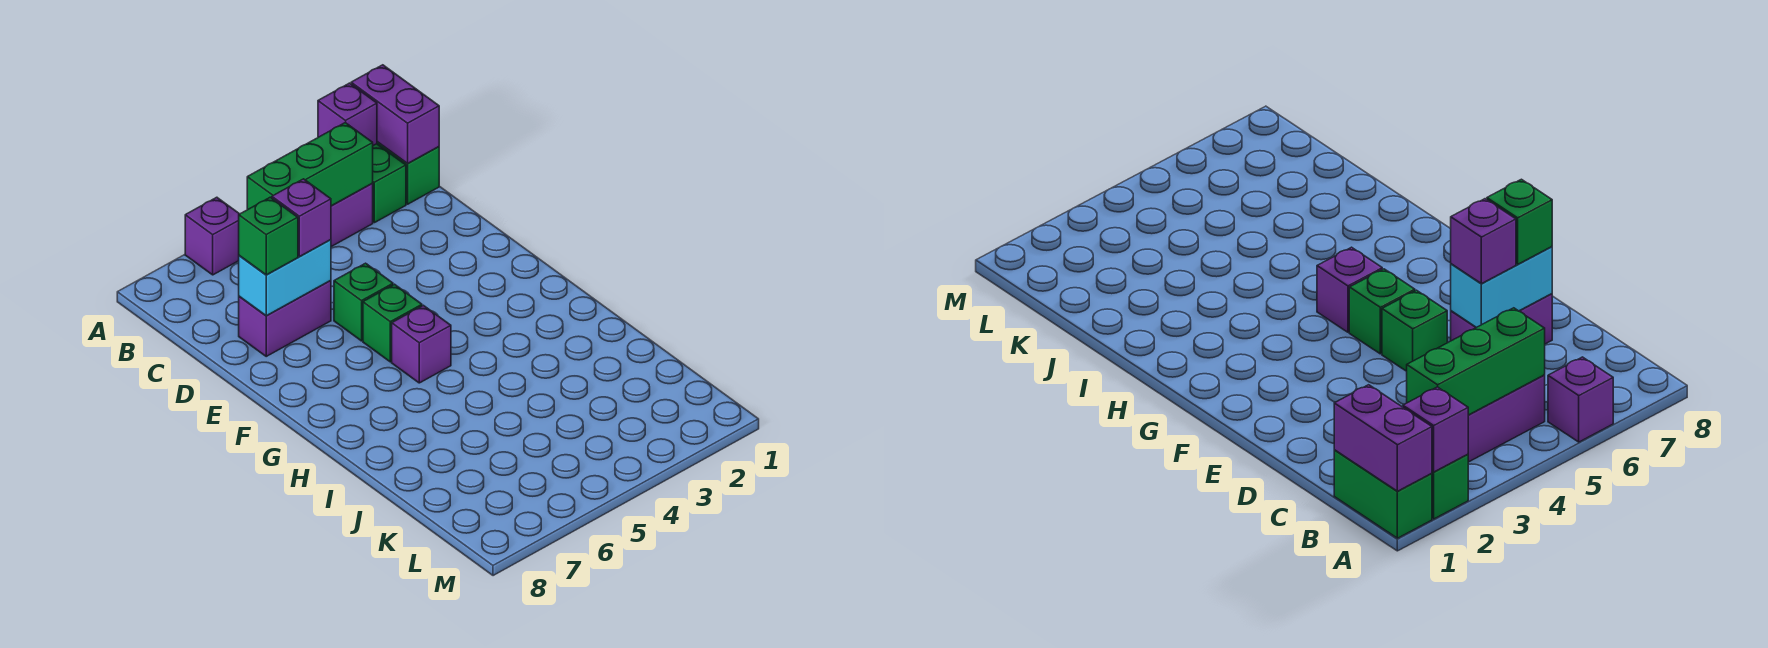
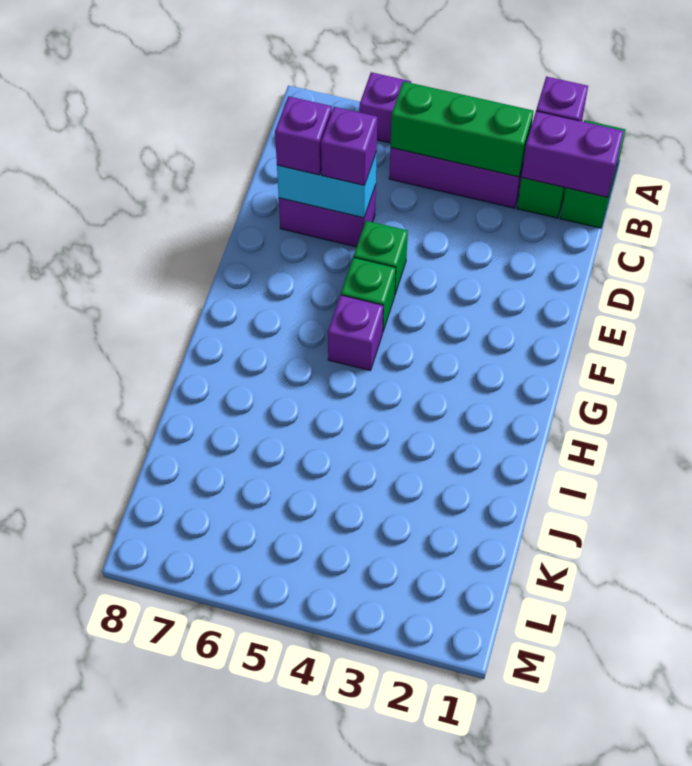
purple brick A1:B1 level 2 -> purple brick B1:B2 level 2
green brick D7 level 3 -> purple brick D7 level 3

